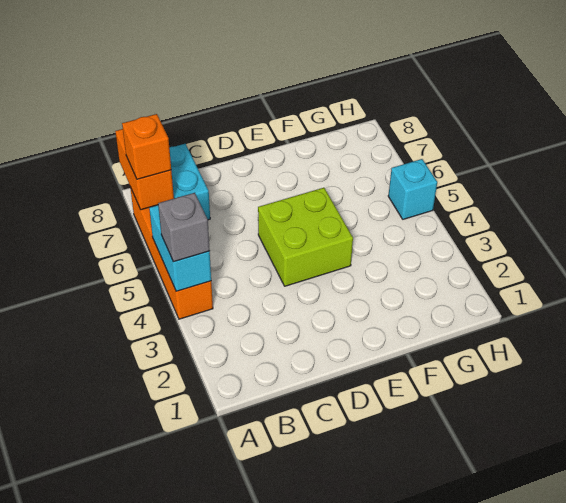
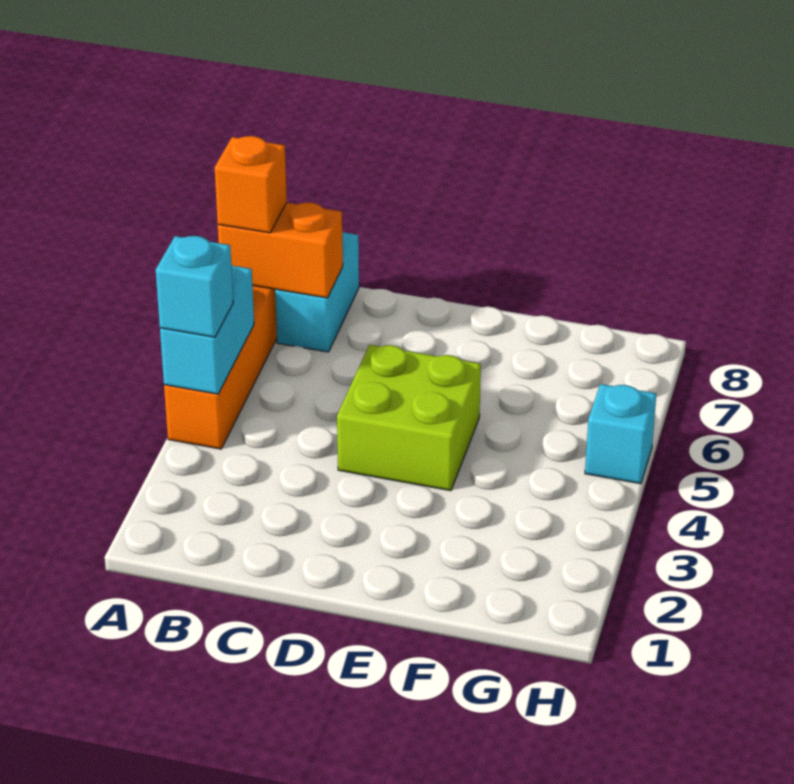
grey brick A4 level 3 -> cyan brick A4 level 3
orange brick A7:A8 level 2 -> orange brick A7:B7 level 2

